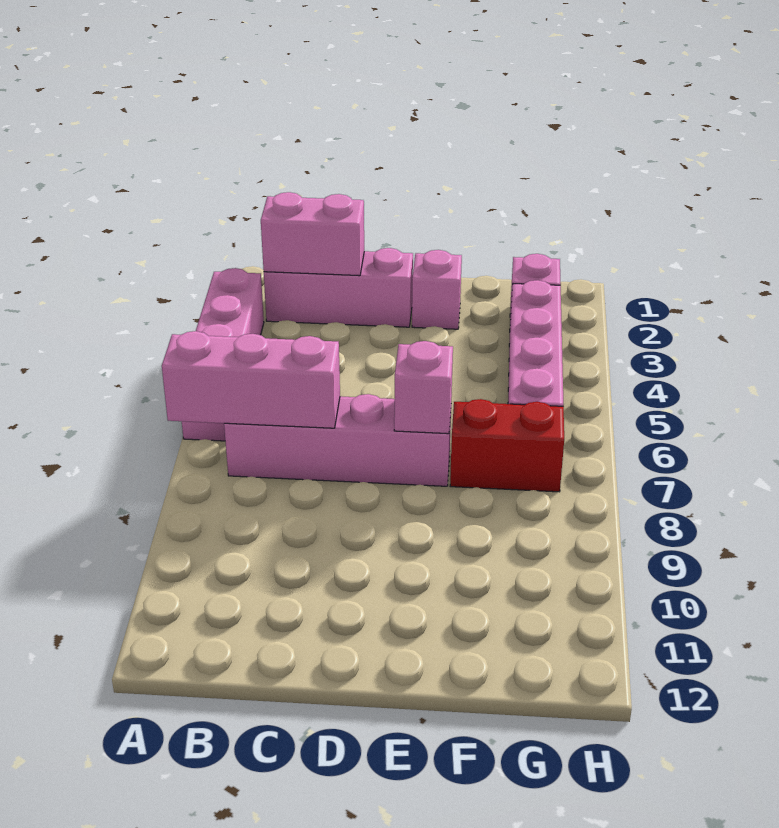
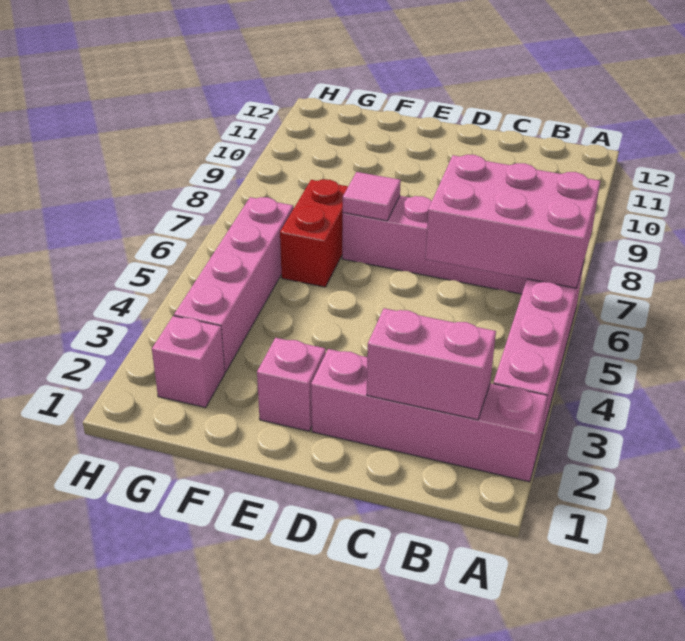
pink brick A7:C7 level 2 -> pink brick A6:C7 level 2
pink brick B2:D2 level 1 -> pink brick A2:D2 level 1
pink brick E7 level 2 -> pink tile E7 level 2
red brick F7:G7 level 1 -> red brick F6:F7 level 1

